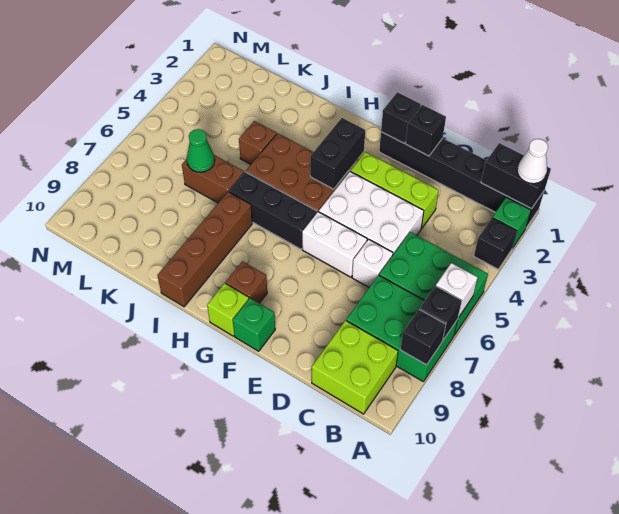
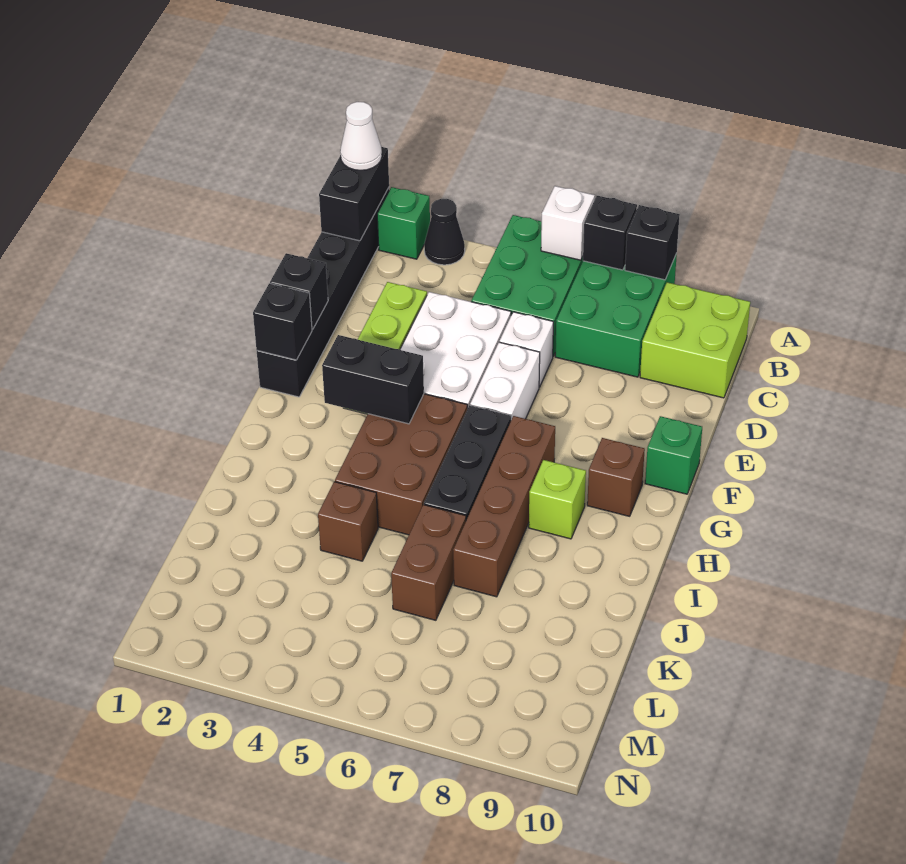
black brick A3 level 1 -> black cone A3 level 1
lime brick G10 level 1 -> lime brick H8 level 1
brown brick I7:I10 level 1 -> brown brick G7:J7 level 1
green cone K6 level 2 -> none

